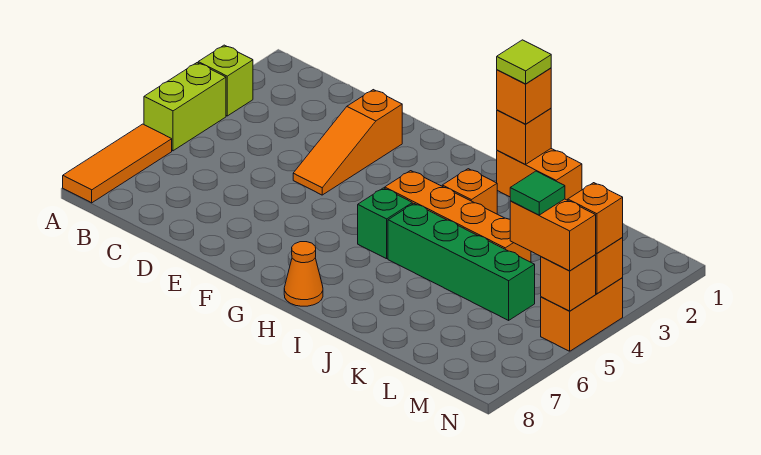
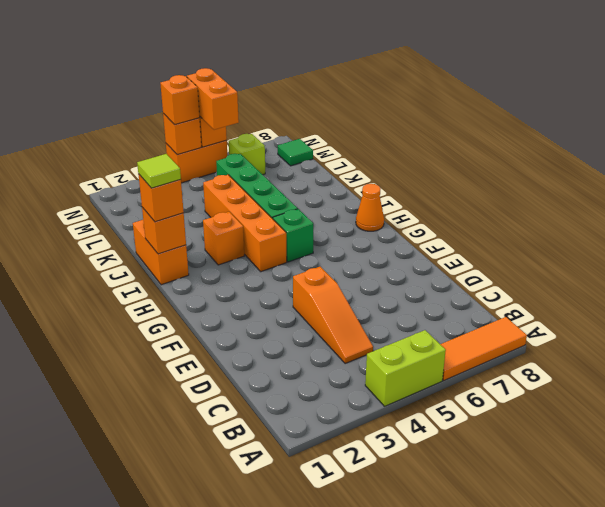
lime brick A3 level 1 -> lime brick M6 level 1
orange slope E2:E4 level 1 top 2 -> orange slope C4:E4 level 1 top E
green tile M5 level 4 -> green tile M8 level 1

